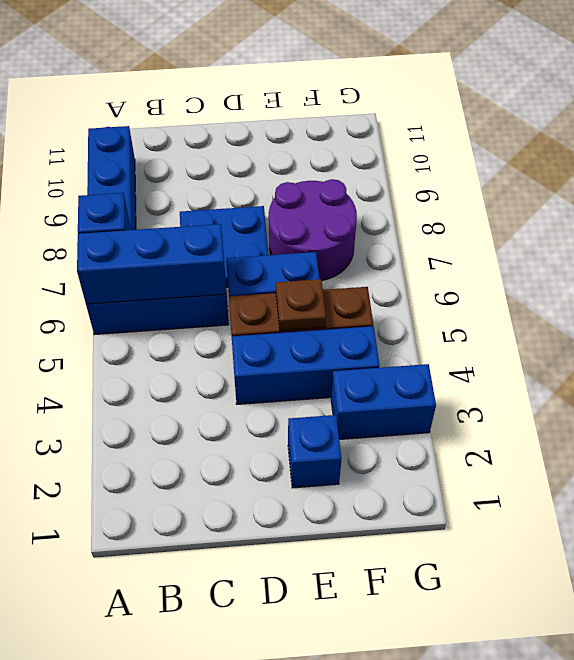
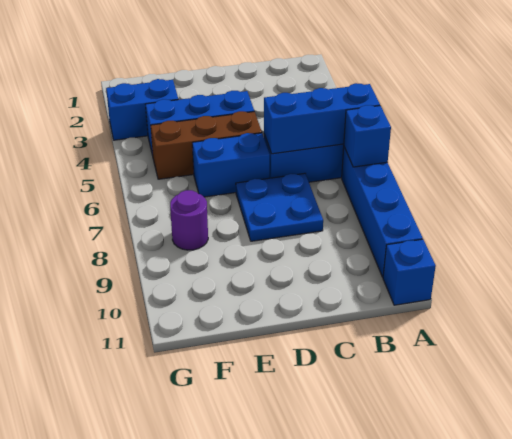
blue brick E2 level 1 -> blue brick A11 level 1
brown plate E5 level 2 -> none
purple round brick E7:F8 level 1 -> purple round brick F8 level 1

